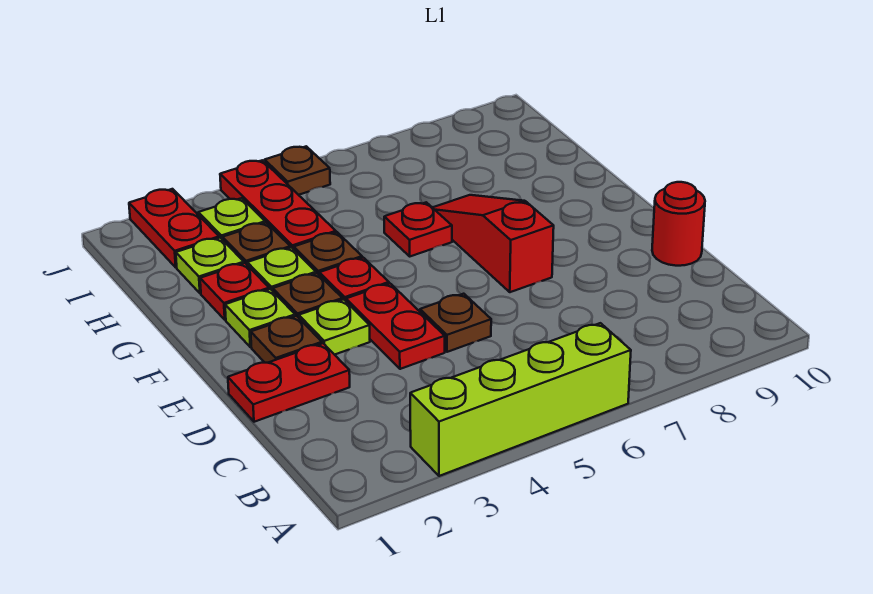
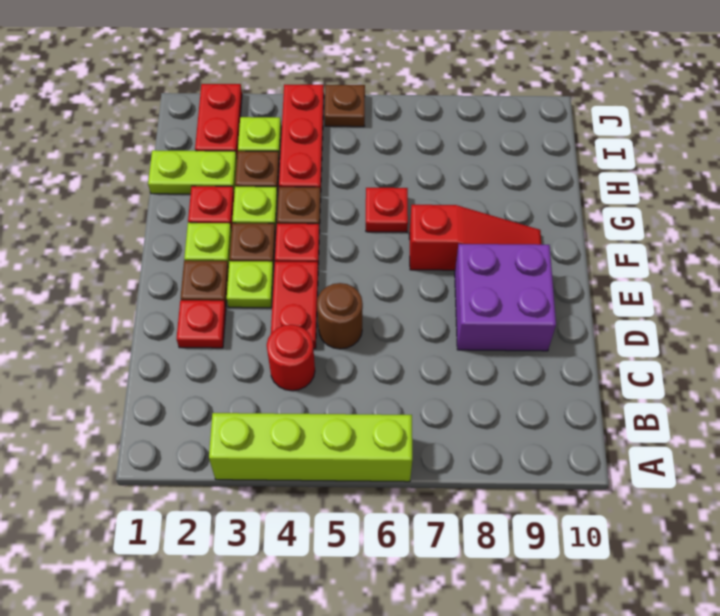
red plate D1:D2 level 1 -> red plate D2 level 1
brown plate D5 level 1 -> brown round brick D5 level 1
none -> purple brick D8:E9 level 1
red round brick D10 level 1 -> red round brick C4 level 1
red slope E7:G7 level 1 top E -> red slope F7:F9 level 1 top 7
lime plate H2 level 1 -> lime plate H1:H2 level 1

